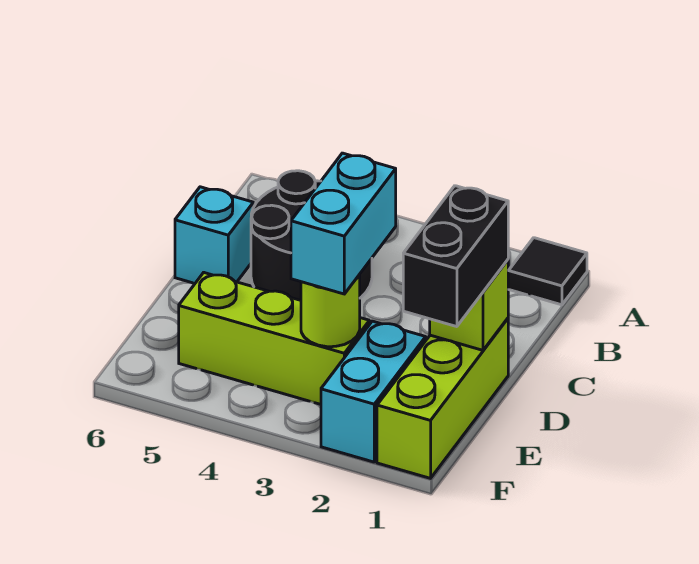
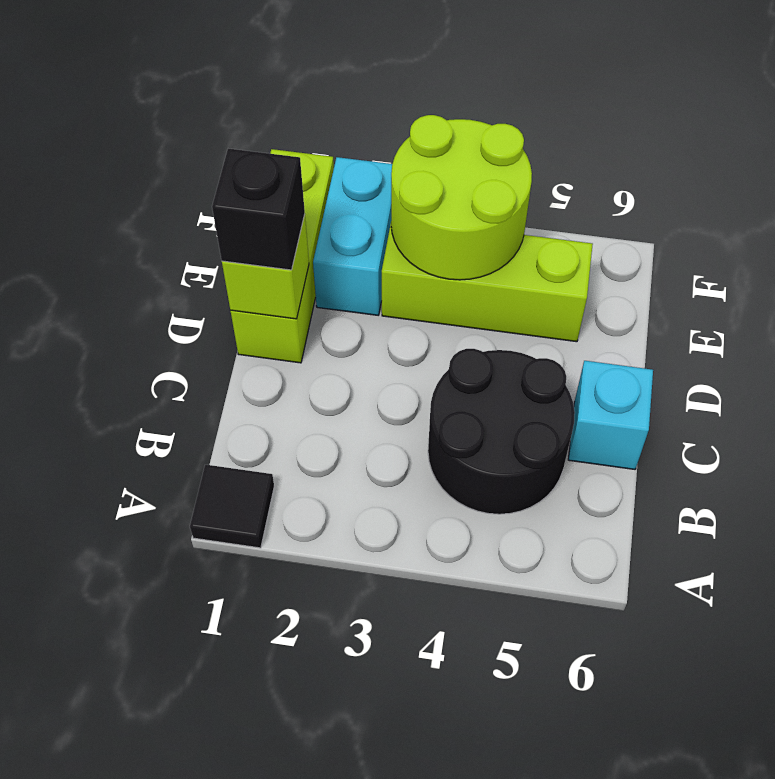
black brick D1:E1 level 3 -> black brick D1 level 3
cyan brick D3:E3 level 3 -> none
lime round brick E3 level 2 -> lime round brick E3:F4 level 2

